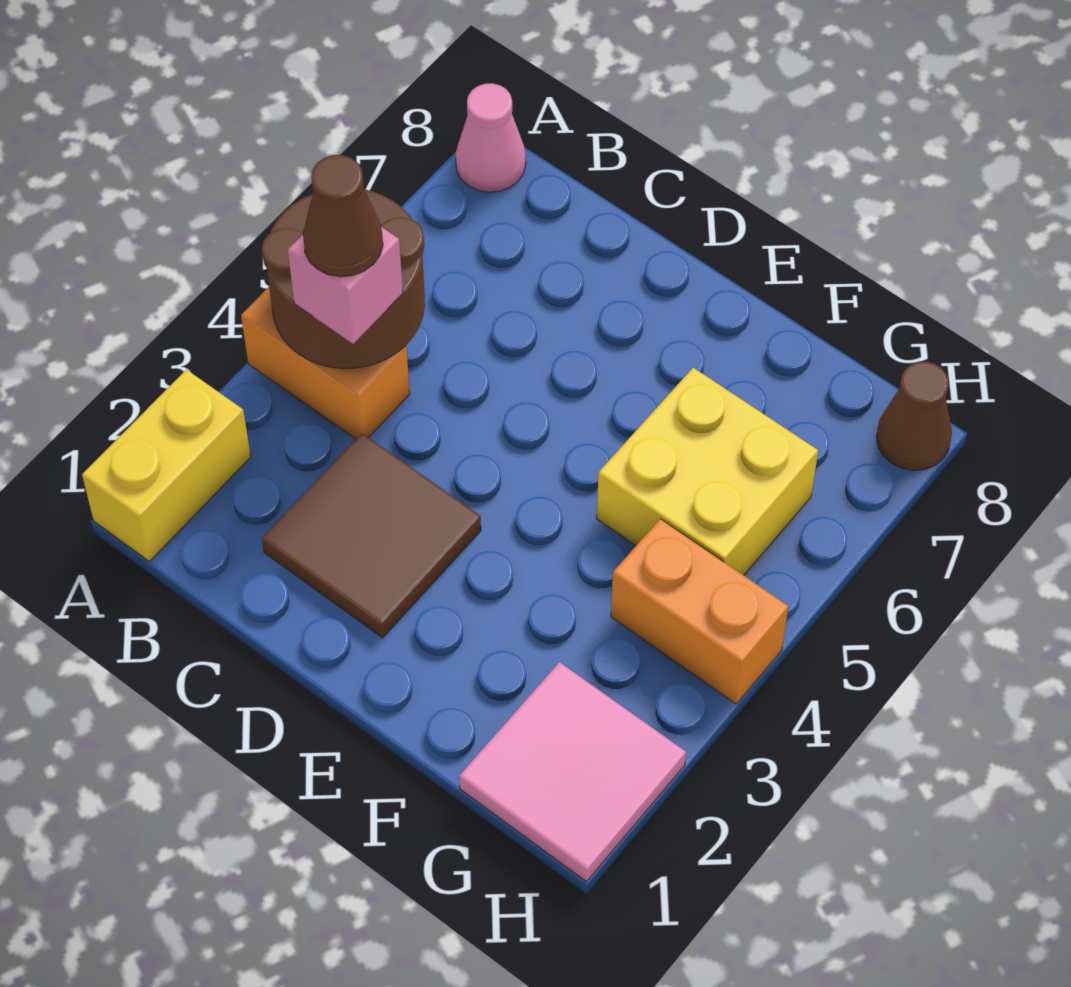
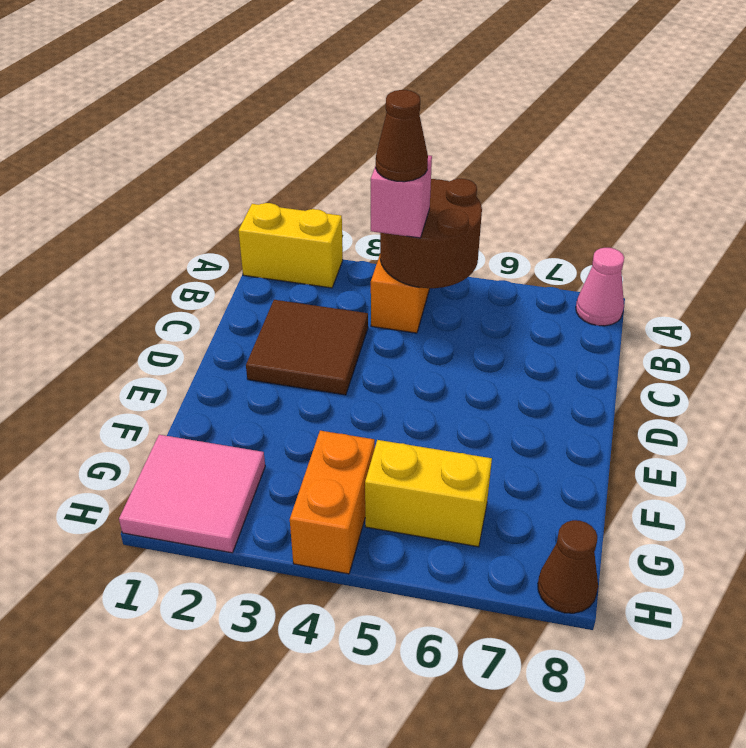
yellow brick F5:G6 level 1 -> yellow brick G5:G6 level 1

